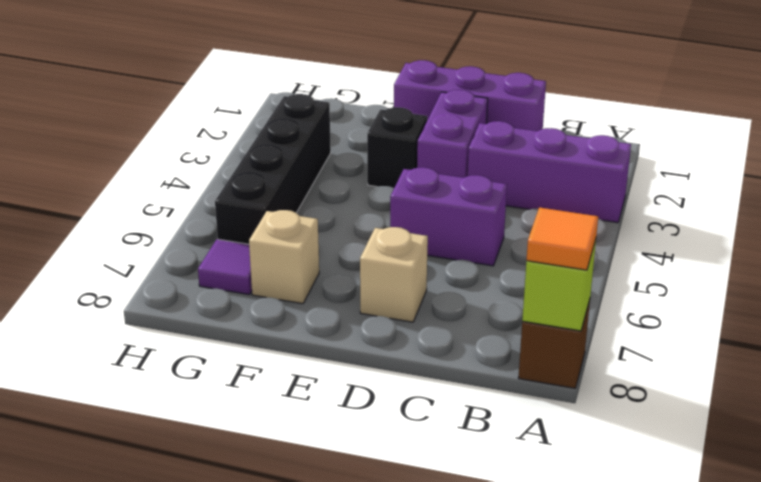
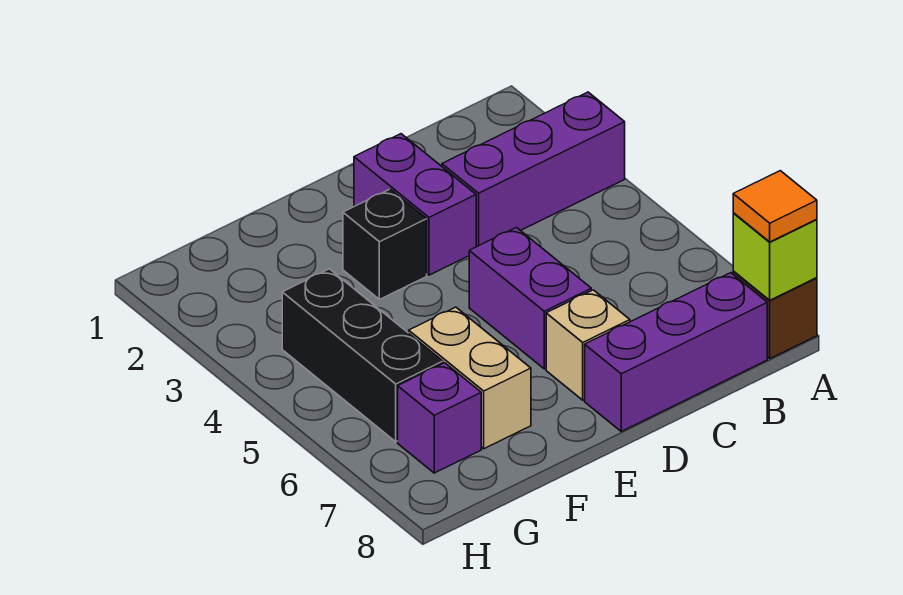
purple brick C1:E1 level 1 -> purple brick B8:D8 level 1
purple brick C5:D5 level 1 -> purple brick D5:D6 level 1
tan brick F7 level 1 -> tan brick F6:F7 level 1
black brick G3:G6 level 1 -> black brick G4:G6 level 1
purple tile G7 level 1 -> purple brick G7 level 1

